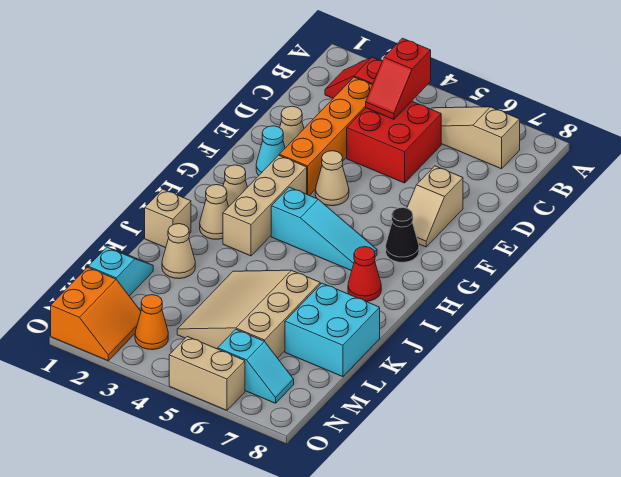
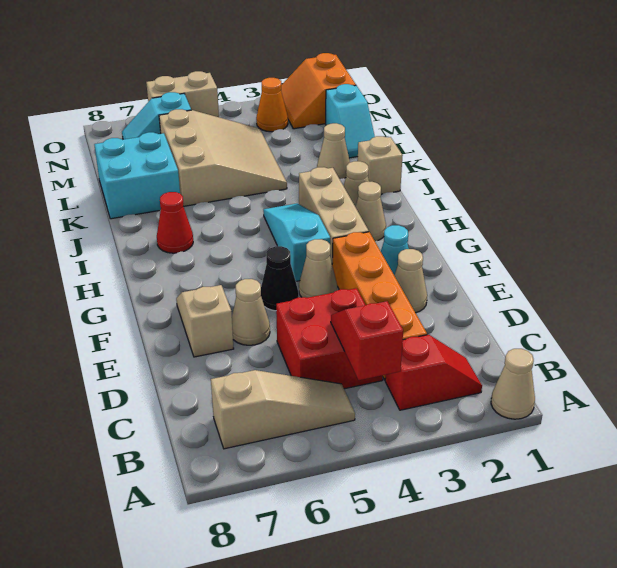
none -> tan cone A1 level 1
none -> tan cone E6 level 1
black cone G7 level 1 -> black cone F5 level 1
cyan slope H4:H6 level 1 top 4 -> cyan slope G4:I4 level 1 top G

